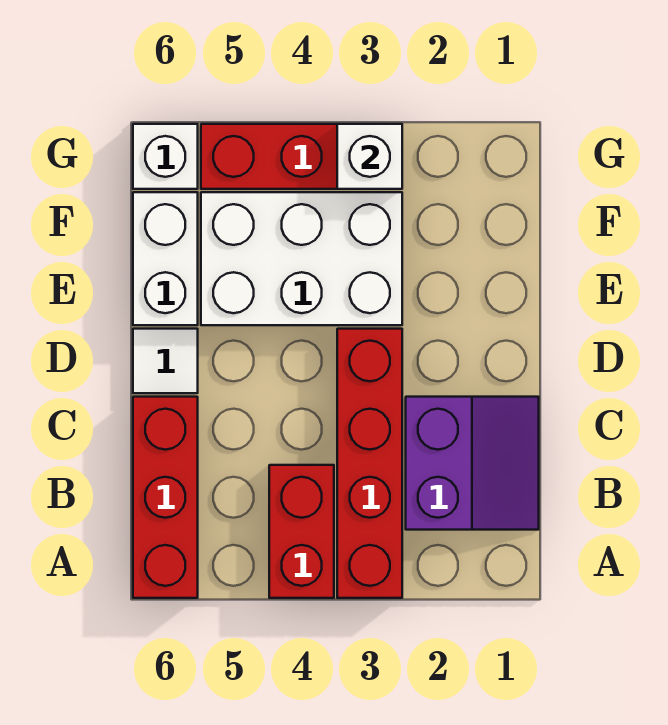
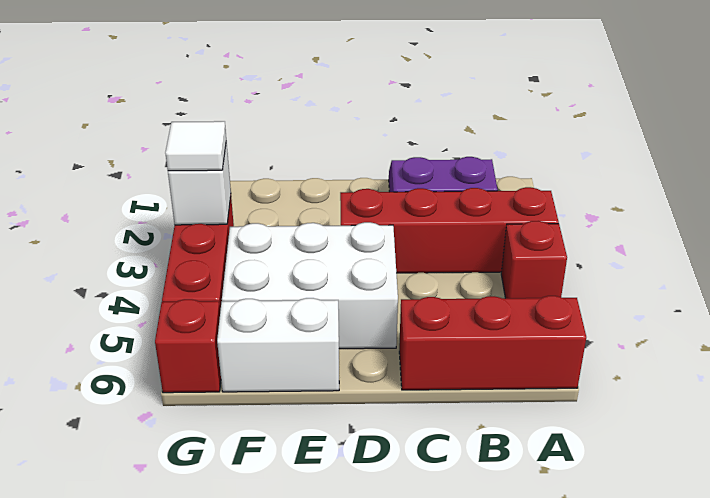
red brick A4:B4 level 1 -> red brick A4 level 1
white tile D6 level 1 -> white tile G3 level 3
white brick E3:F5 level 1 -> white brick D4:F5 level 1
white brick G6 level 1 -> red brick G6 level 1

